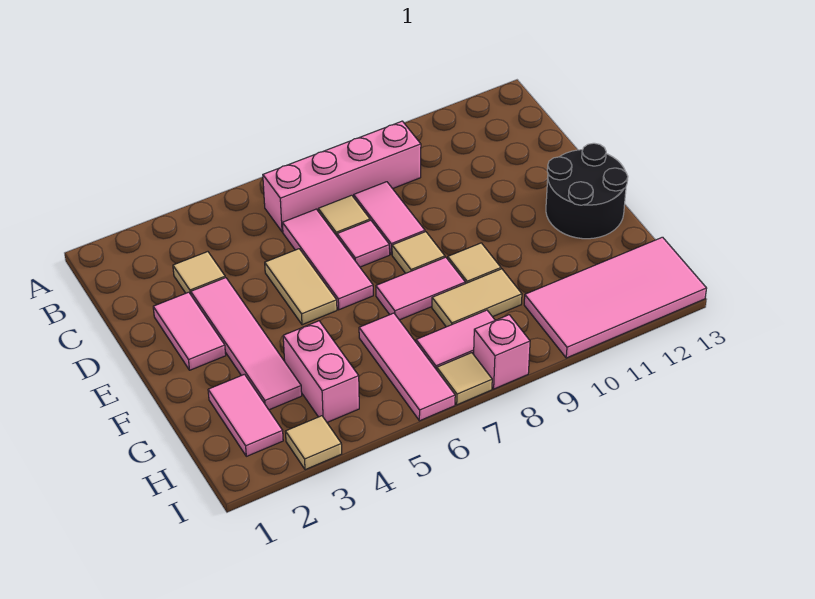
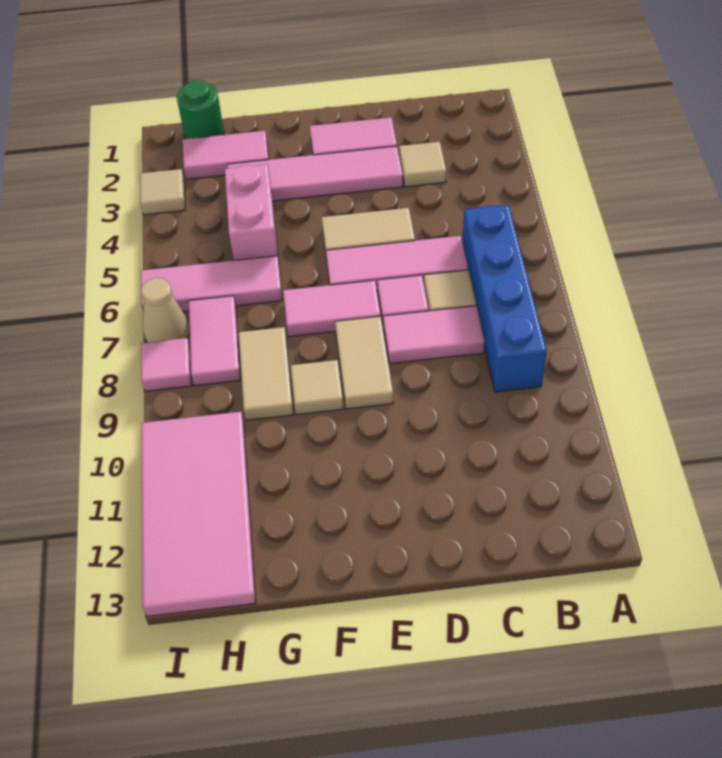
pink brick B6:B9 level 1 -> blue brick B6:B9 level 1
tan tile E8 level 1 -> tan tile E8:E9 level 1
black round brick E12:F13 level 1 -> none
pink tile F7:F8 level 1 -> pink tile E7:F7 level 1
pink brick G4:H4 level 1 -> pink brick G4:G5 level 1
none -> green round brick H1 level 1
tan tile I7 level 1 -> tan cone I7 level 1
pink brick I8 level 1 -> pink tile I8 level 1

